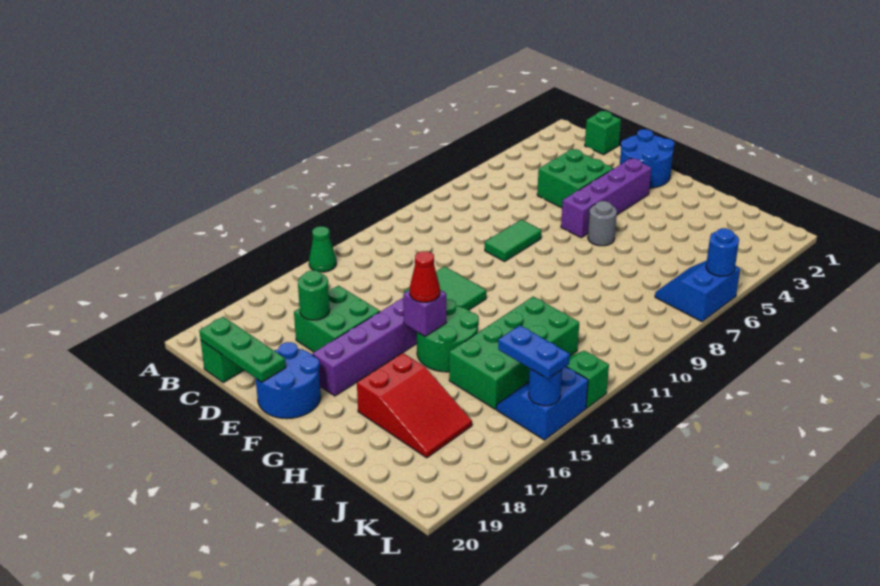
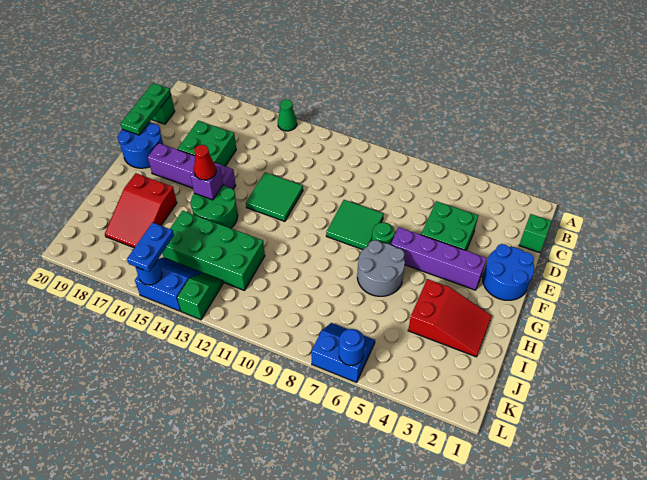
green round brick D17 level 2 -> green round brick F7 level 1
green tile E8:E9 level 1 -> green tile E8:F9 level 1
grey round brick G6 level 1 -> grey round brick G6:H7 level 1
none -> red slope H2:I4 level 1 top 4

